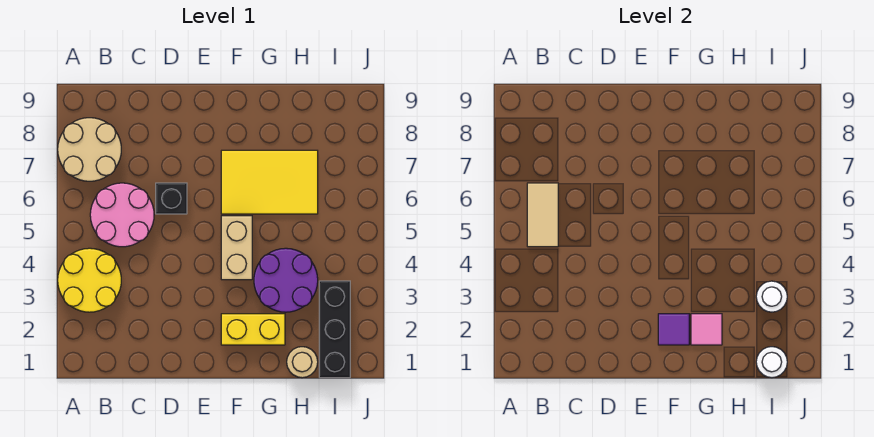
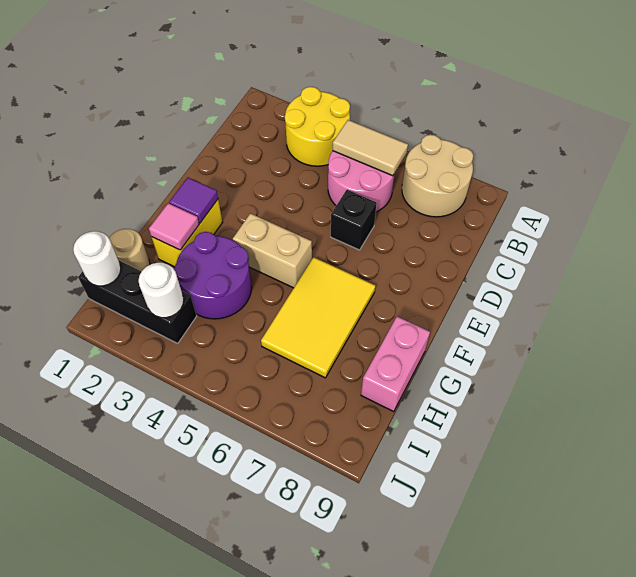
none -> pink brick G9:H9 level 1

